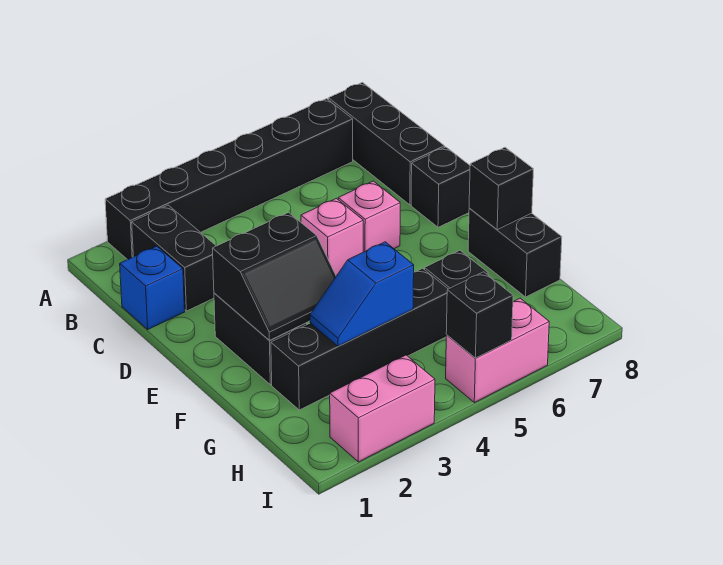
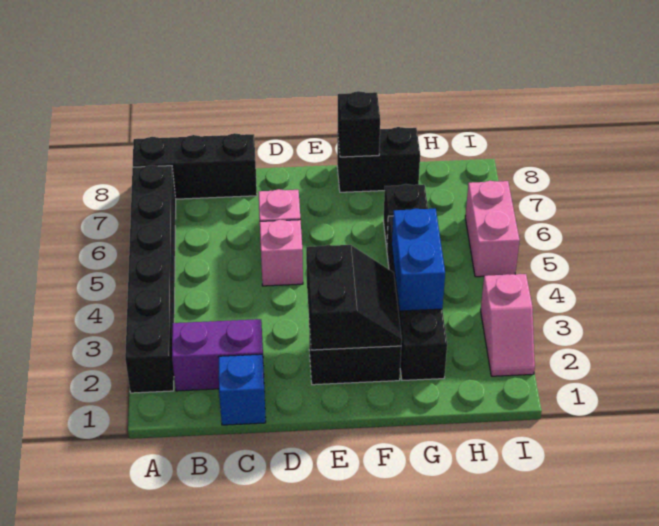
black brick B2:C2 level 1 -> purple brick B2:C2 level 1
black brick D8 level 1 -> none
blue slope G3:G4 level 2 top 4 -> blue brick G3:G4 level 2
pink brick I2:I3 level 1 -> pink slope I2:I3 level 1 top 3
black brick I5 level 2 -> none

